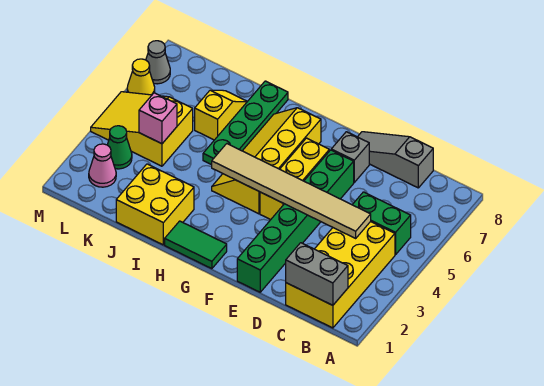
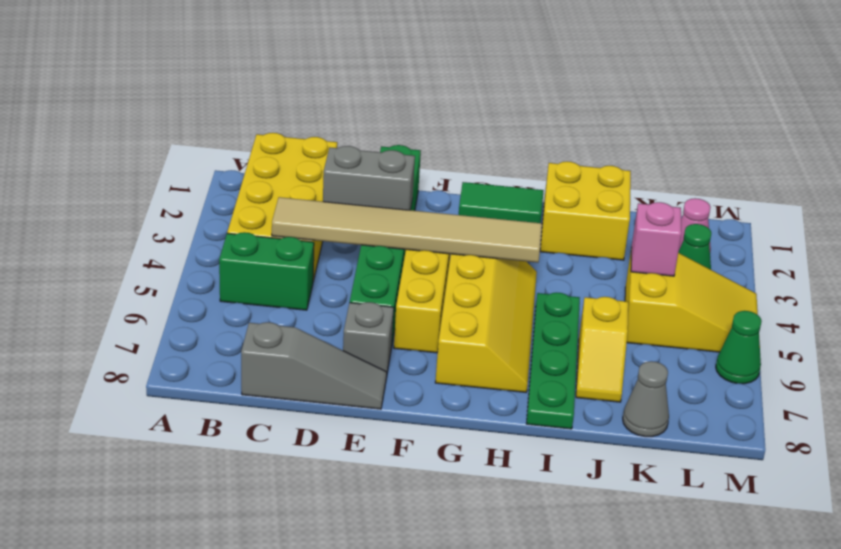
grey brick B1:C1 level 2 -> grey brick D3:E3 level 2
yellow cone M6 level 1 -> green cone M6 level 1
grey cone M7 level 1 -> grey cone K8 level 1

